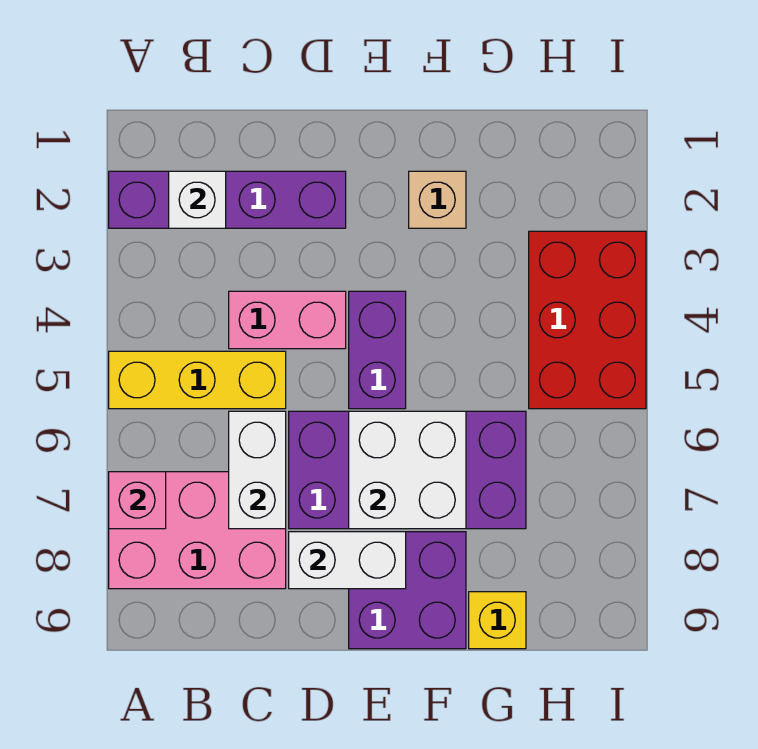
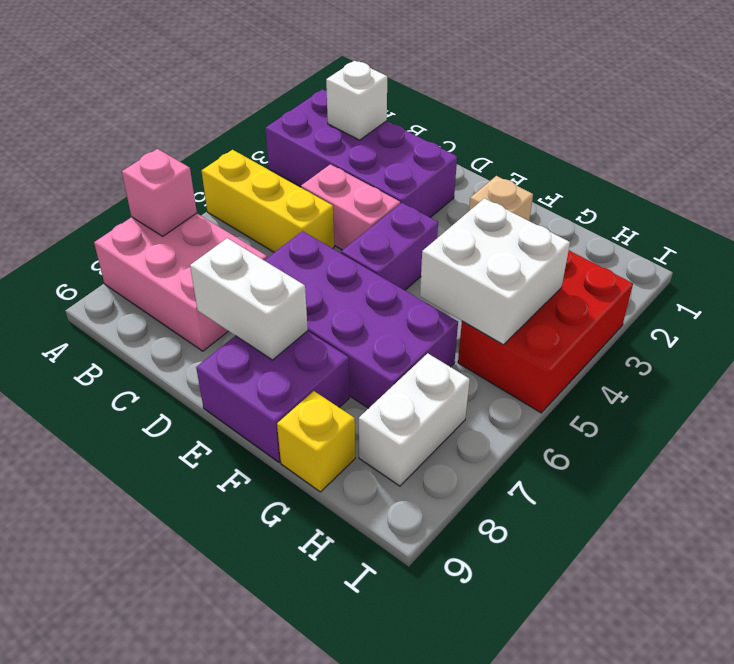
purple brick A2:D2 level 1 -> purple brick A2:D3 level 1
white brick C6:C7 level 2 -> white brick H7:H8 level 1
white brick E6:F7 level 2 -> white brick G4:H5 level 2

